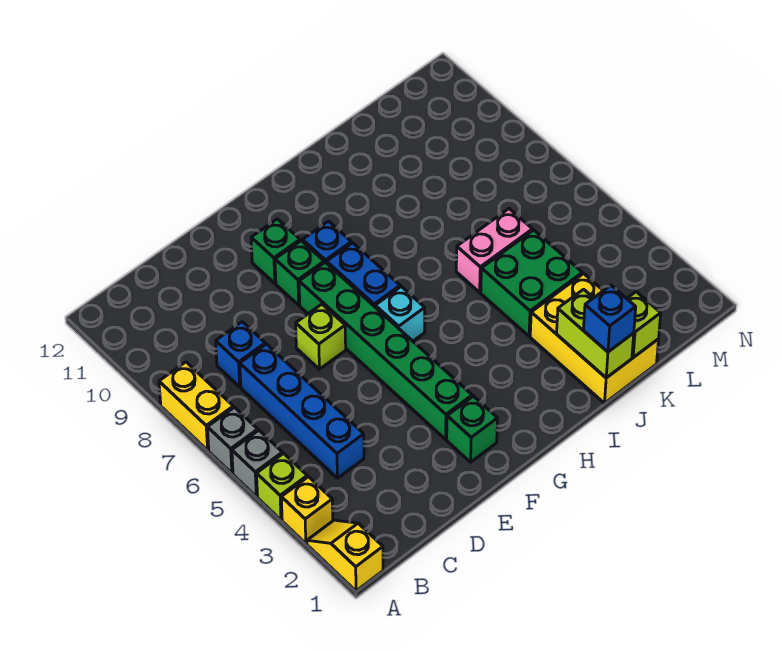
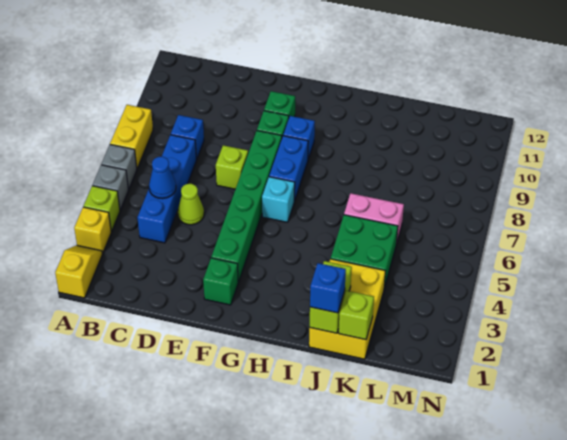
none -> blue cone C5 level 2
none -> lime cone D5 level 1

